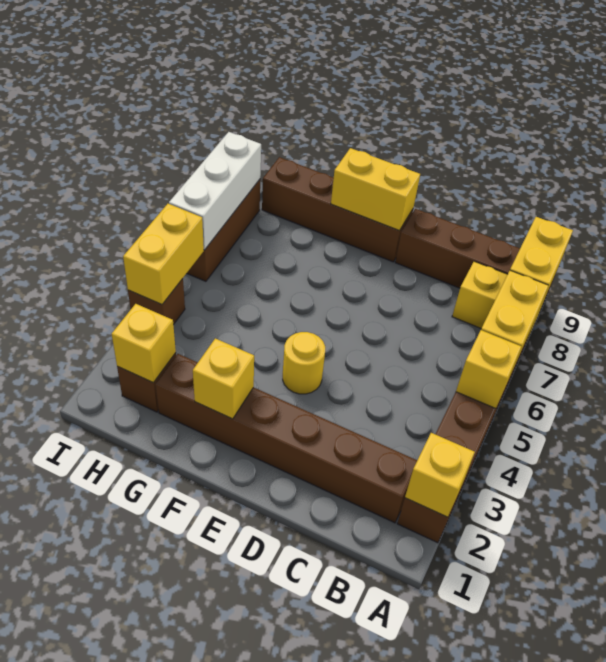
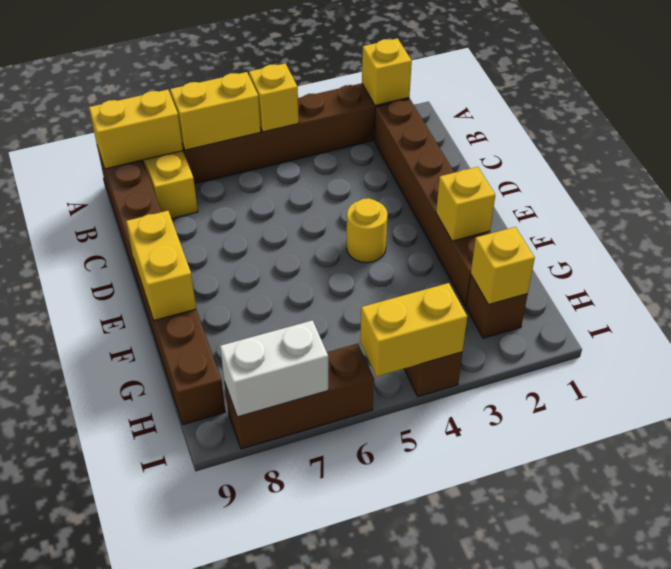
white brick I6:I8 level 2 -> white brick I7:I8 level 2

